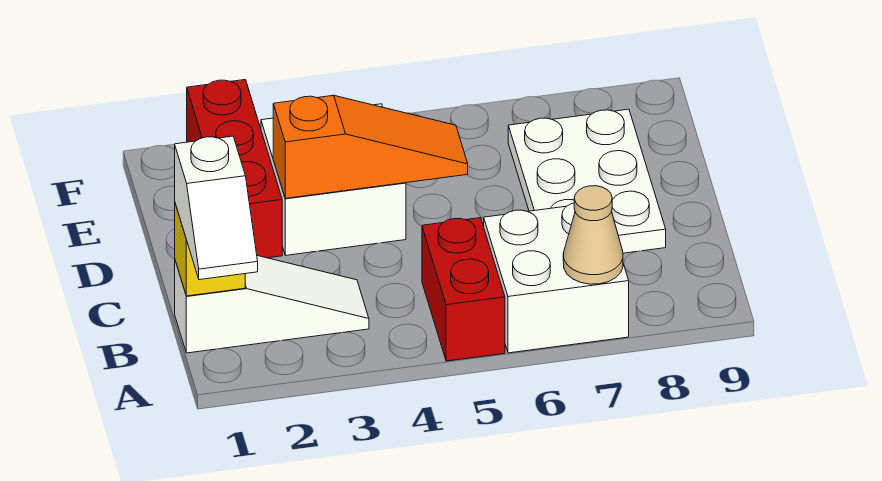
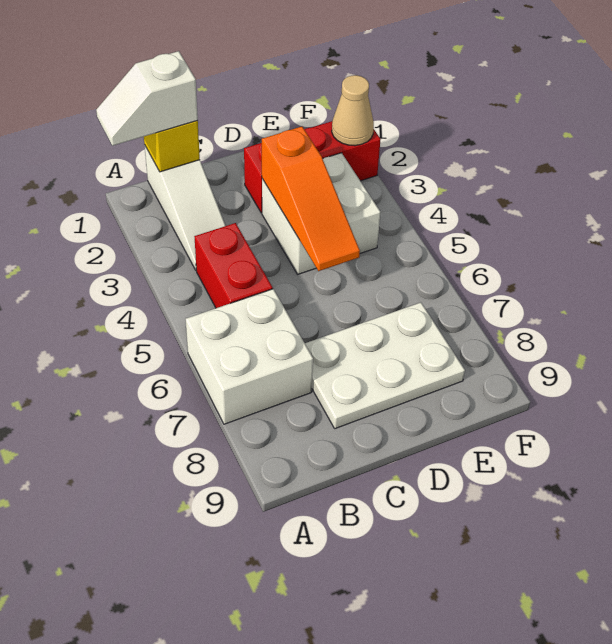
red brick A5:B5 level 1 -> red brick B4:B5 level 1
tan cone A7 level 2 -> tan cone F2 level 2

